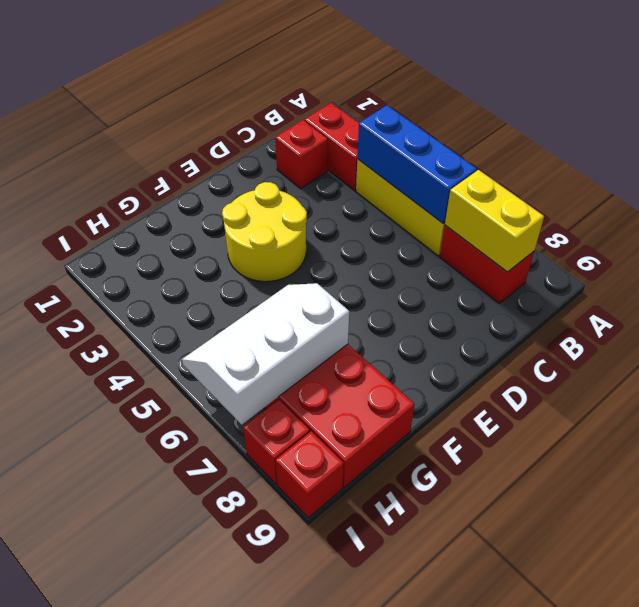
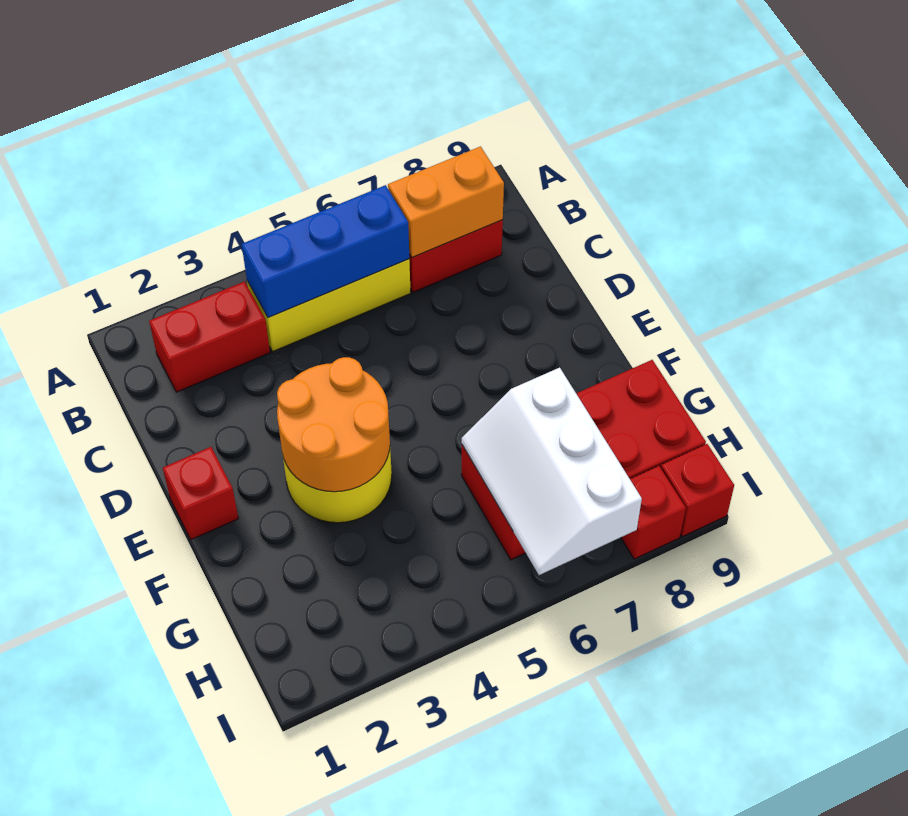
yellow brick B7:B8 level 2 -> orange brick B7:B8 level 2
red brick C2 level 1 -> red brick E1 level 1
none -> orange round brick E3:F4 level 2

